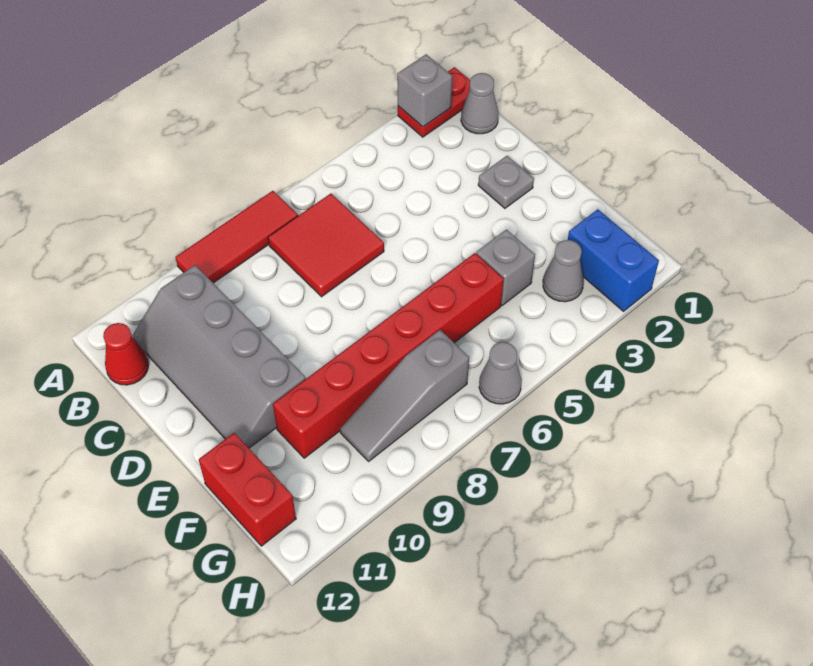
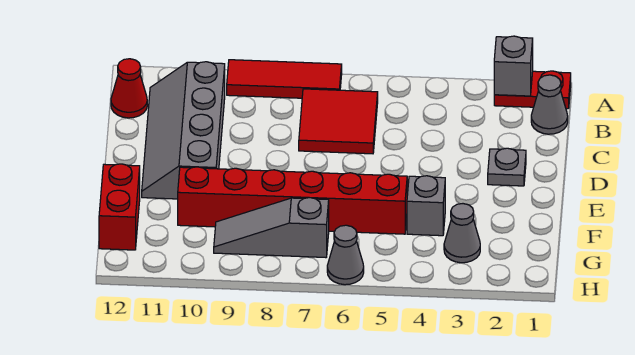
blue brick G2:H2 level 1 -> none

